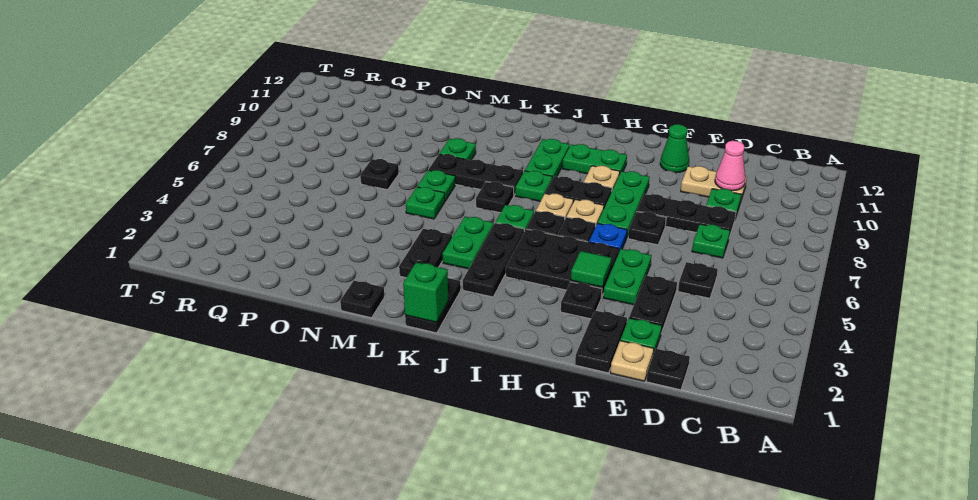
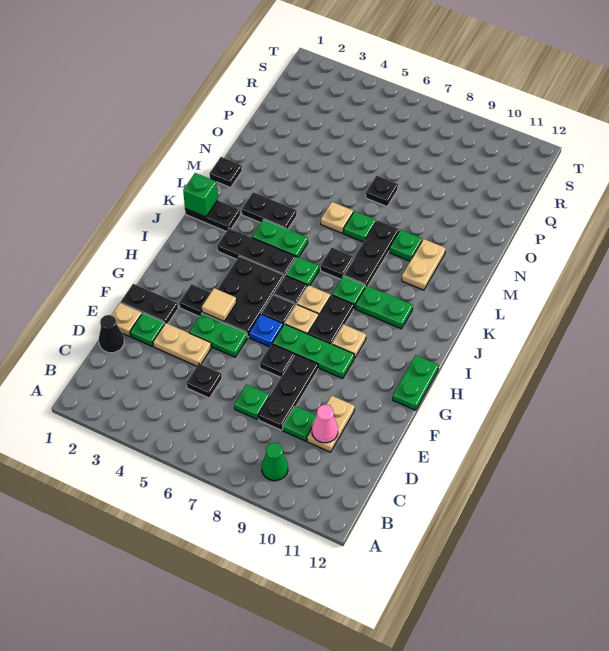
black plate D1 level 1 -> black cone D1 level 1
black plate E3:E4 level 1 -> tan plate E3:E4 level 1
green cone F11 level 1 -> green cone B9 level 1
green tile G4 level 2 -> tan tile G4 level 2
green plate H10:I10 level 1 -> green plate G12:H12 level 1
none -> tan plate L10:M10 level 1
green plate M6 level 1 -> tan plate M6 level 1

